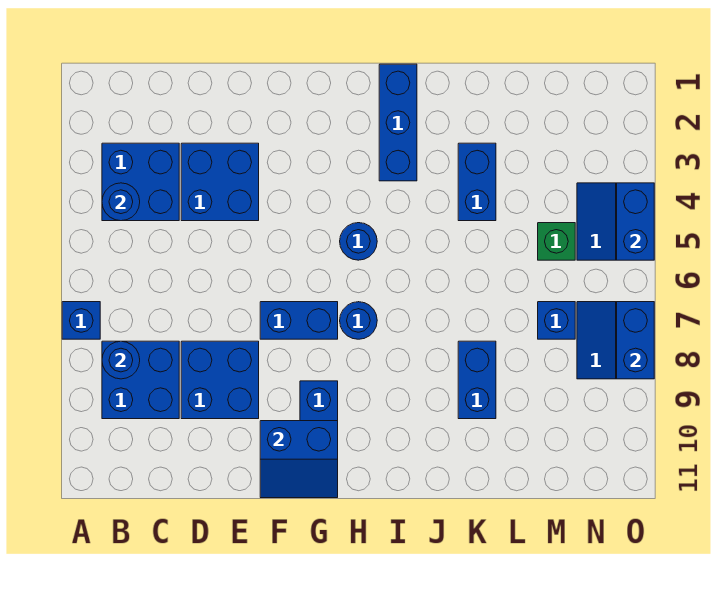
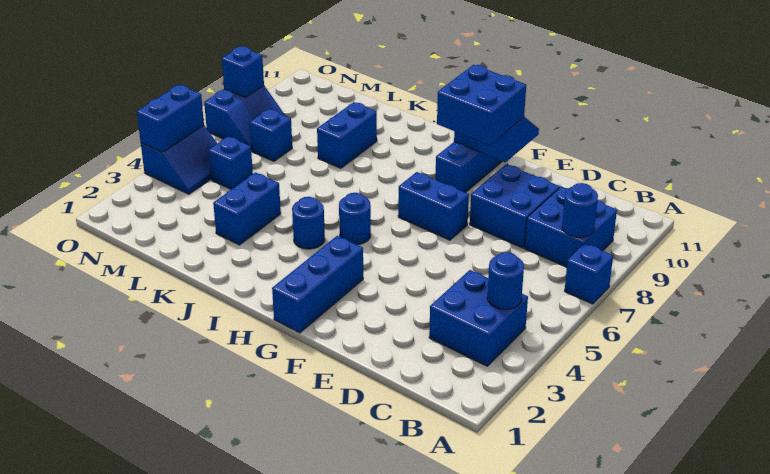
blue brick D3:E4 level 1 -> blue brick F9:G10 level 3
blue round brick H7 level 1 -> blue round brick I4 level 1
blue brick I1:I3 level 1 -> blue brick G1:G3 level 1
green brick M5 level 1 -> blue brick M5 level 1
blue brick O7:O8 level 2 -> blue brick O8 level 2

